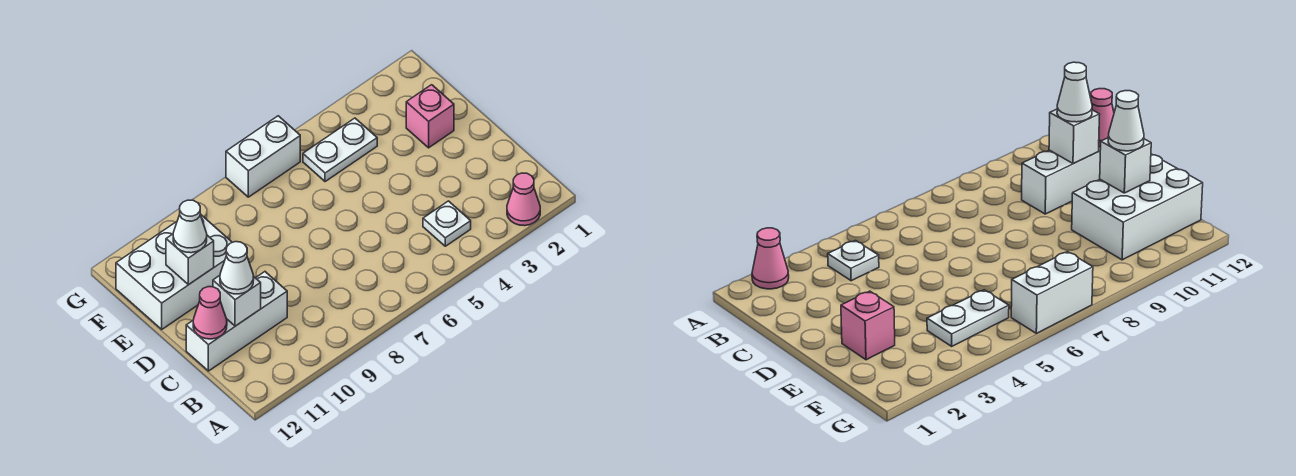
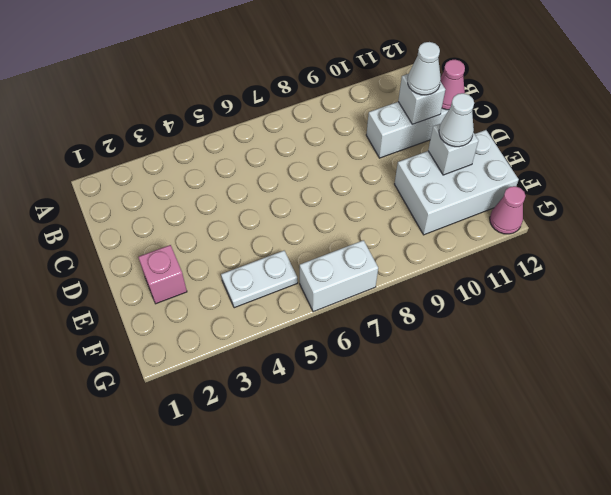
pink cone A2 level 1 -> pink cone G12 level 1
white plate B4 level 1 -> none

